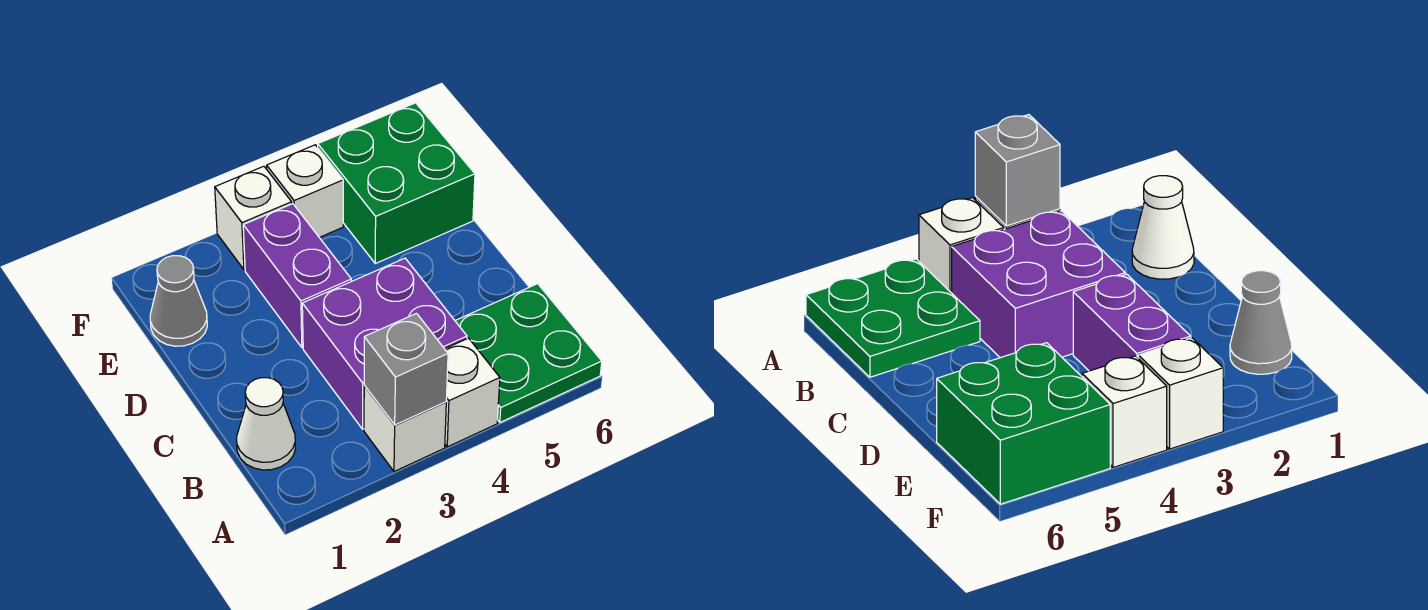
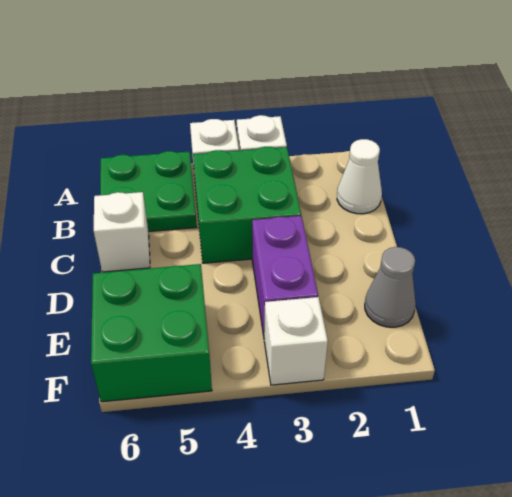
grey brick A3 level 2 -> none
purple brick B3:C4 level 1 -> green brick B3:C4 level 1
white brick F4 level 1 -> white brick C6 level 1

